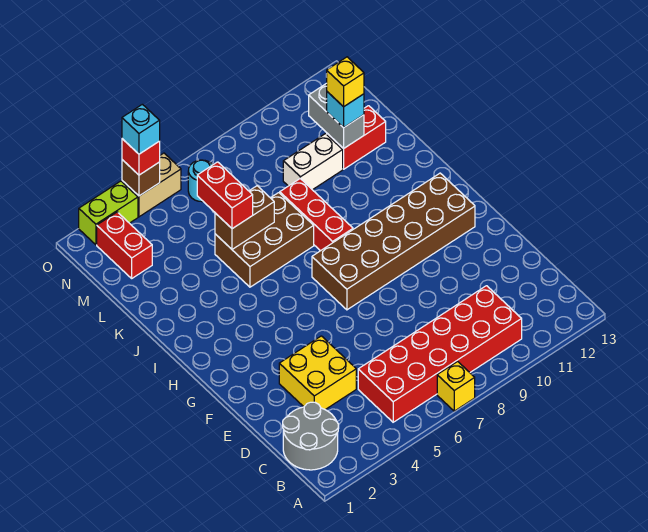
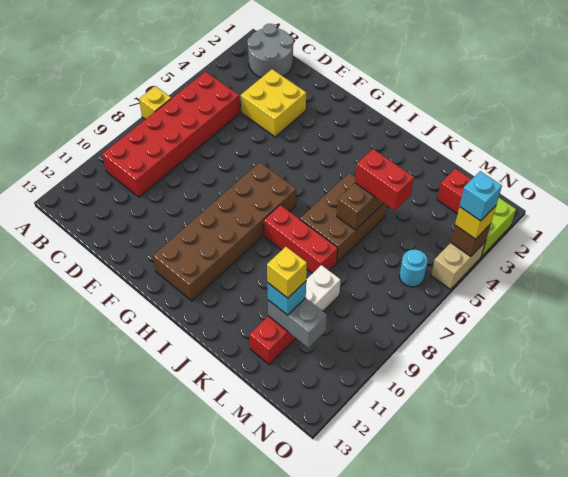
red brick O4 level 3 -> yellow brick O4 level 3

